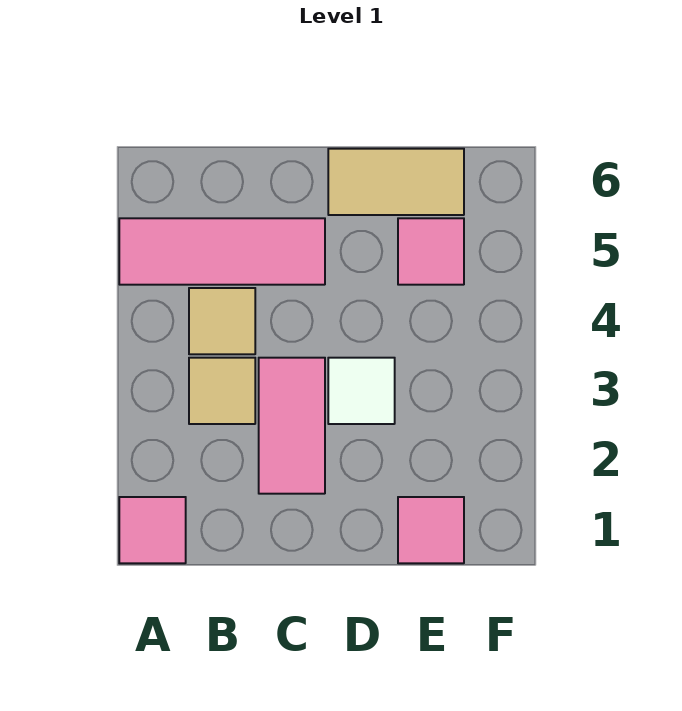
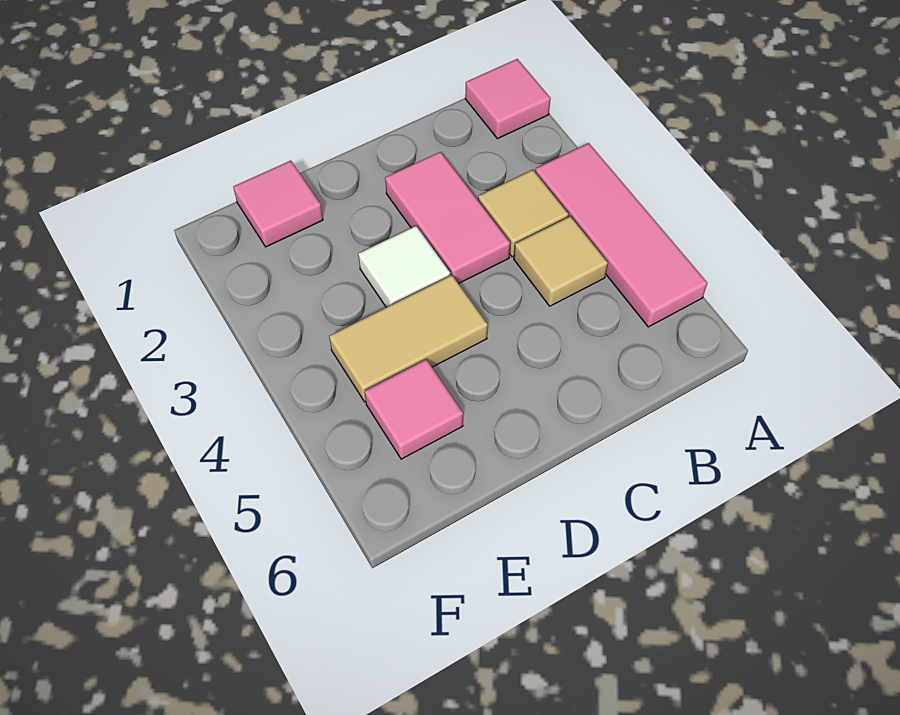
pink tile A5:C5 level 1 -> pink tile A3:A5 level 1
tan tile D6:E6 level 1 -> tan tile D4:E4 level 1

